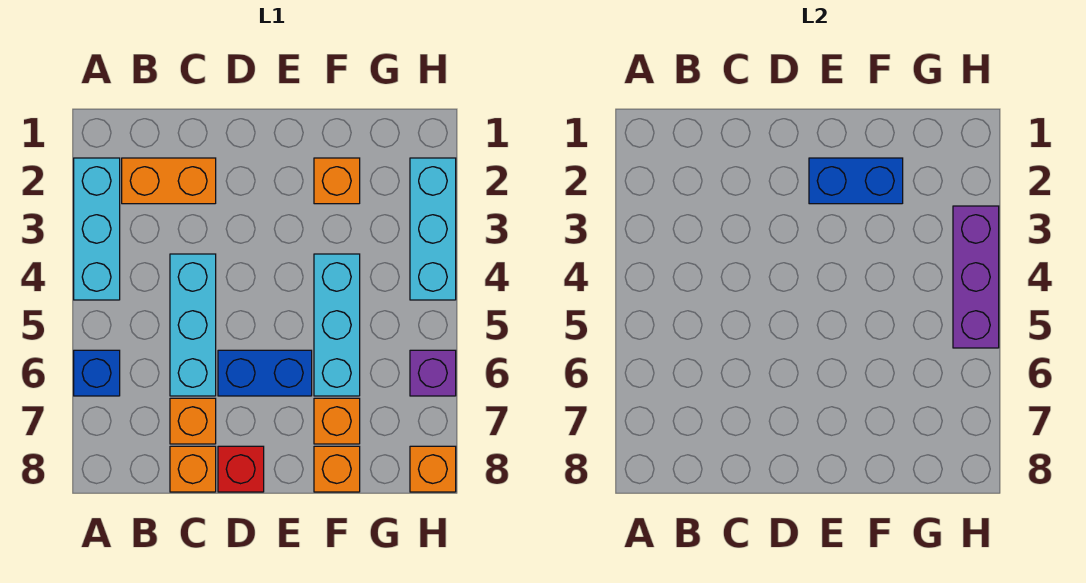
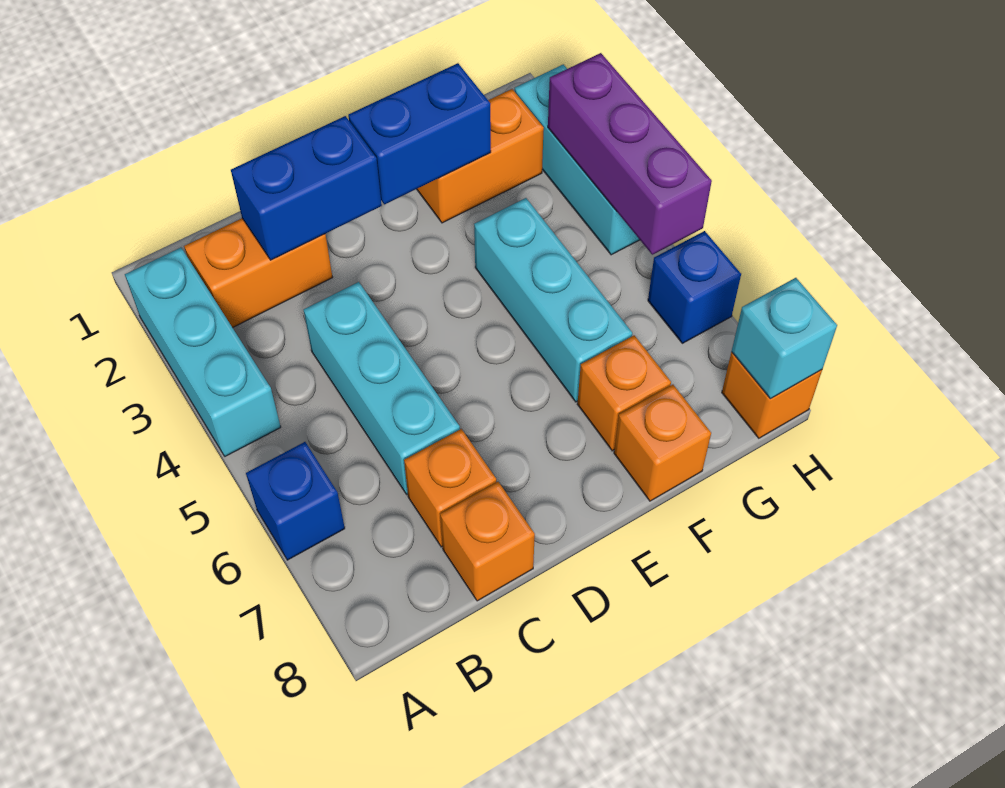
blue brick D6:E6 level 1 -> blue brick C2:D2 level 2
red brick D8 level 1 -> none
orange brick F2 level 1 -> orange brick F2:G2 level 1
purple brick H6 level 1 -> blue brick H6 level 1
none -> cyan brick H8 level 2

